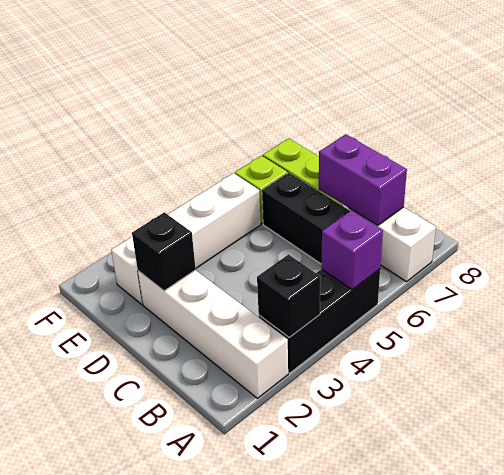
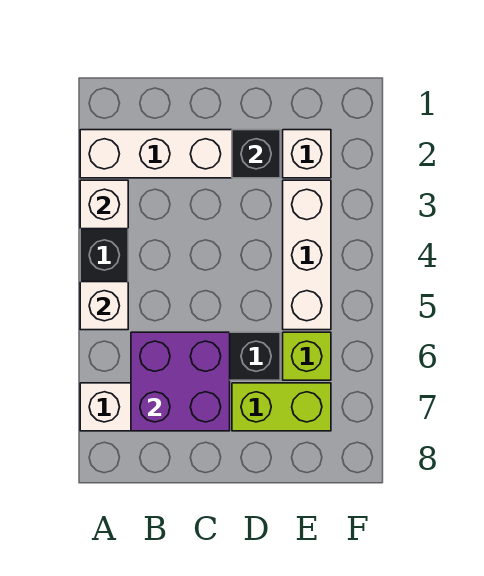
black brick A3 level 2 -> white brick A3 level 2
purple brick A5 level 2 -> white brick A5 level 2
purple brick B7:C7 level 2 -> purple brick B6:C7 level 2

